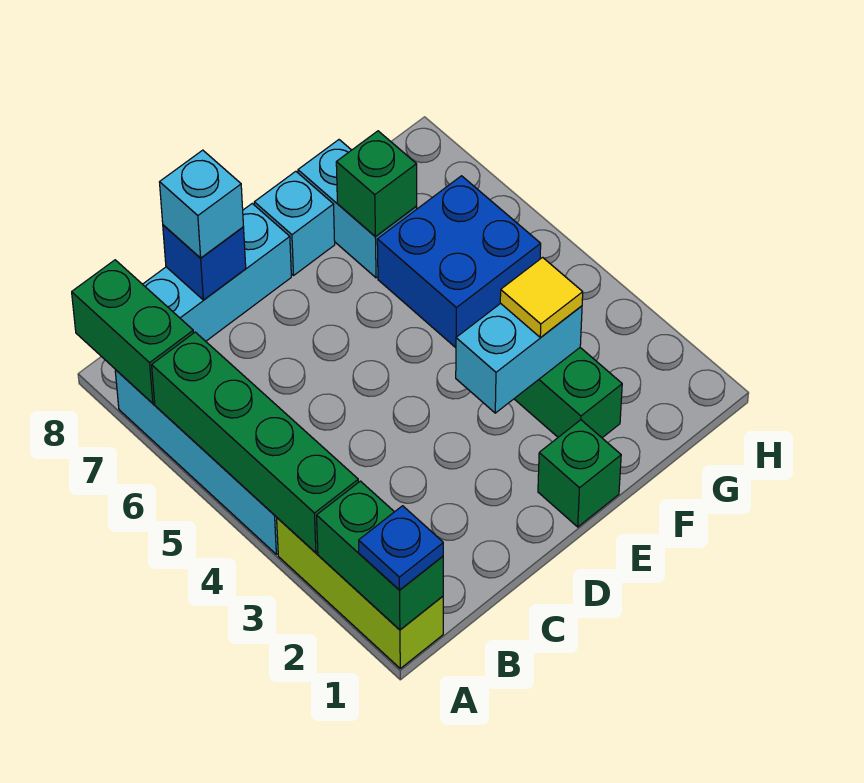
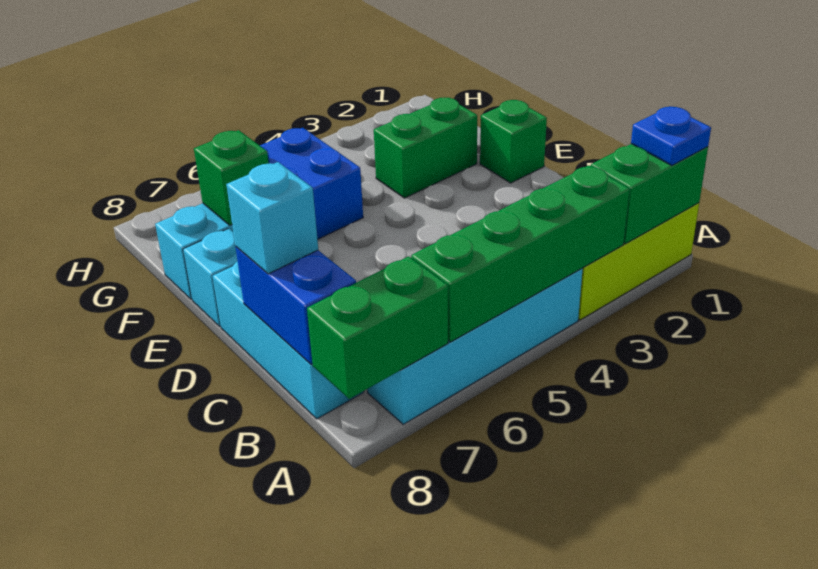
blue brick C8 level 2 -> blue brick B8:C8 level 2
cyan brick E3:F3 level 2 -> none
yellow tile F3 level 3 -> none

